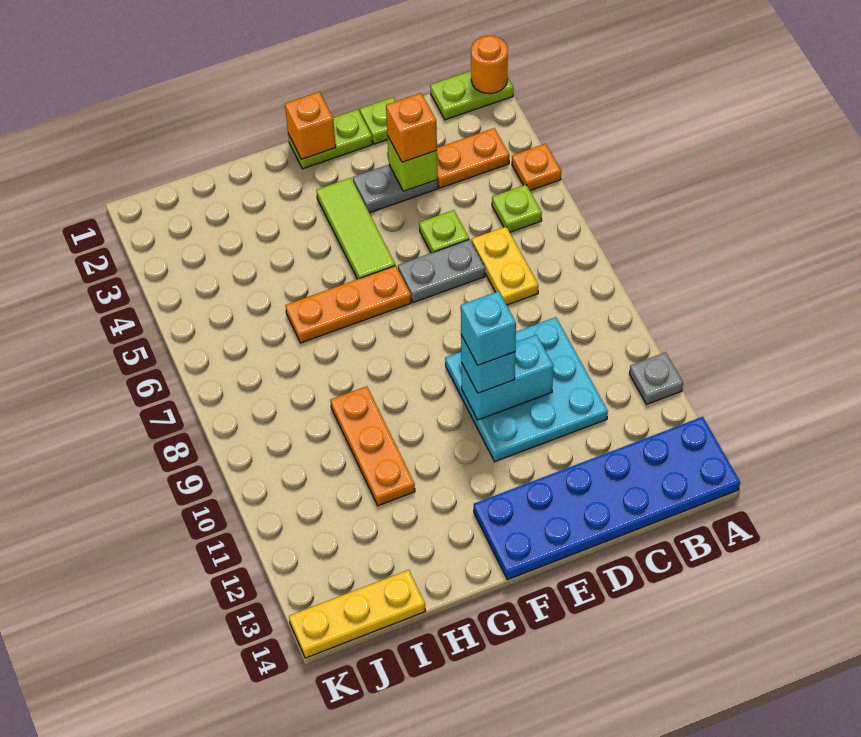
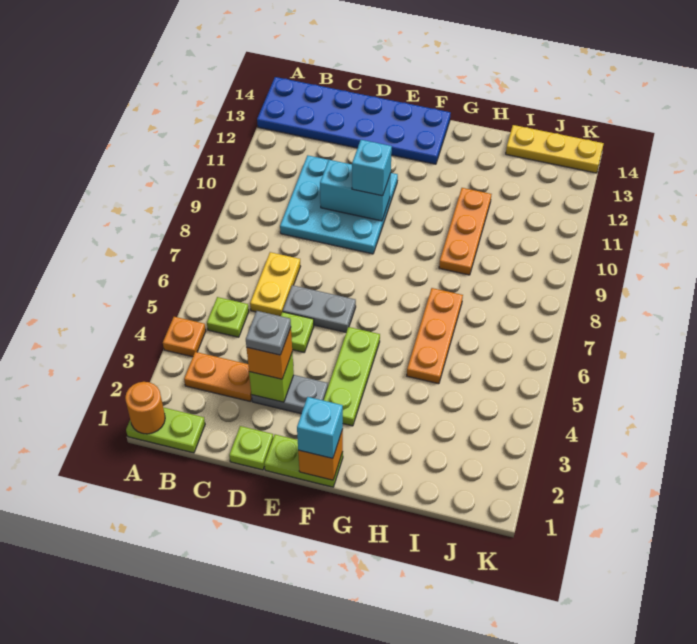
grey plate A11 level 1 -> grey plate D3 level 4
cyan brick E10 level 4 -> cyan brick F1 level 3
lime tile F3:F5 level 1 -> lime plate F3:F5 level 1
orange plate F6:H6 level 1 -> orange plate H5:H7 level 1

